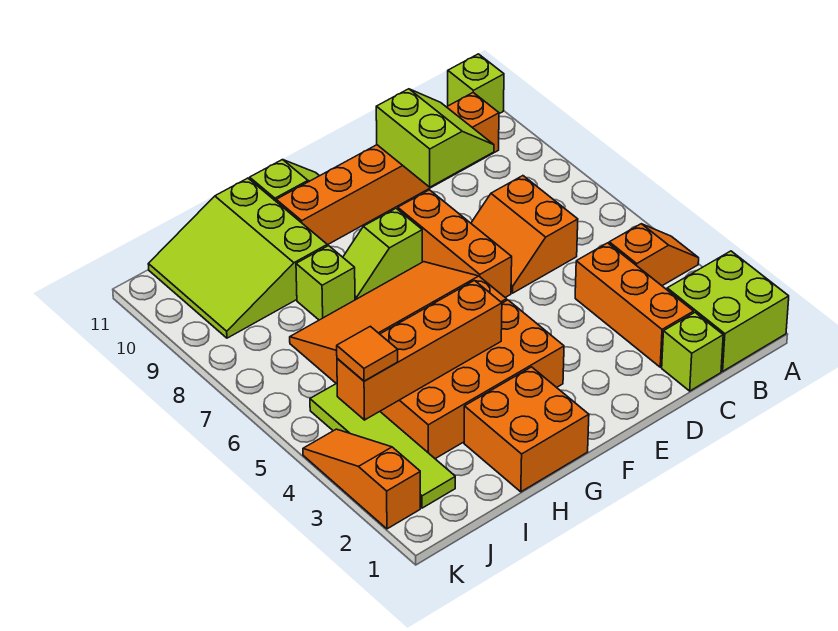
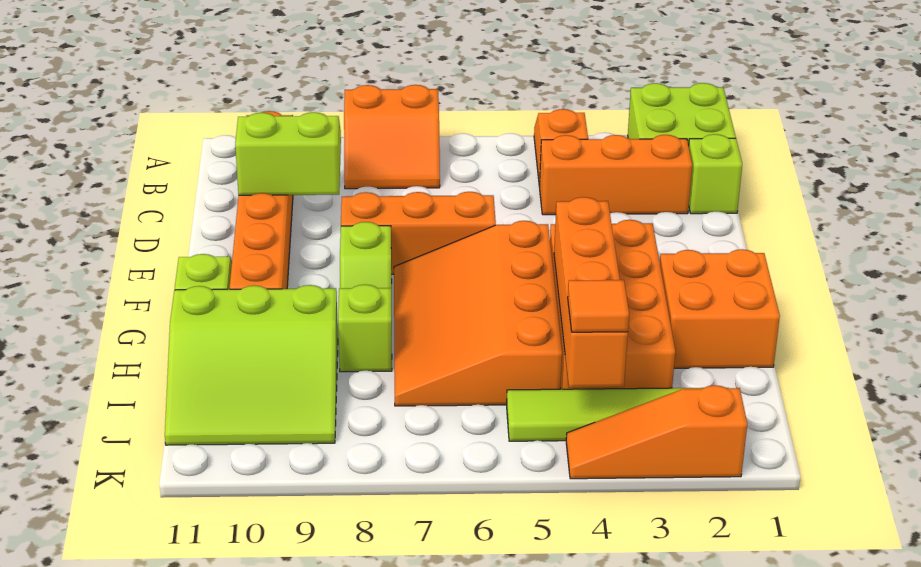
lime brick A11 level 1 -> none
orange slope C6:D7 level 1 top C -> orange slope A7:B8 level 1 top A

